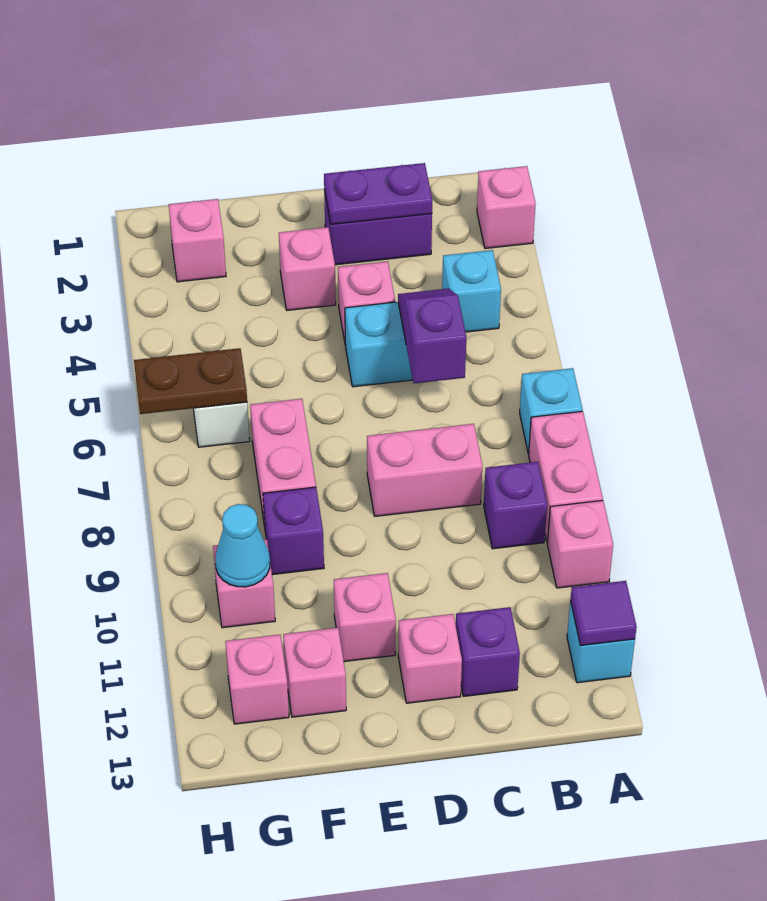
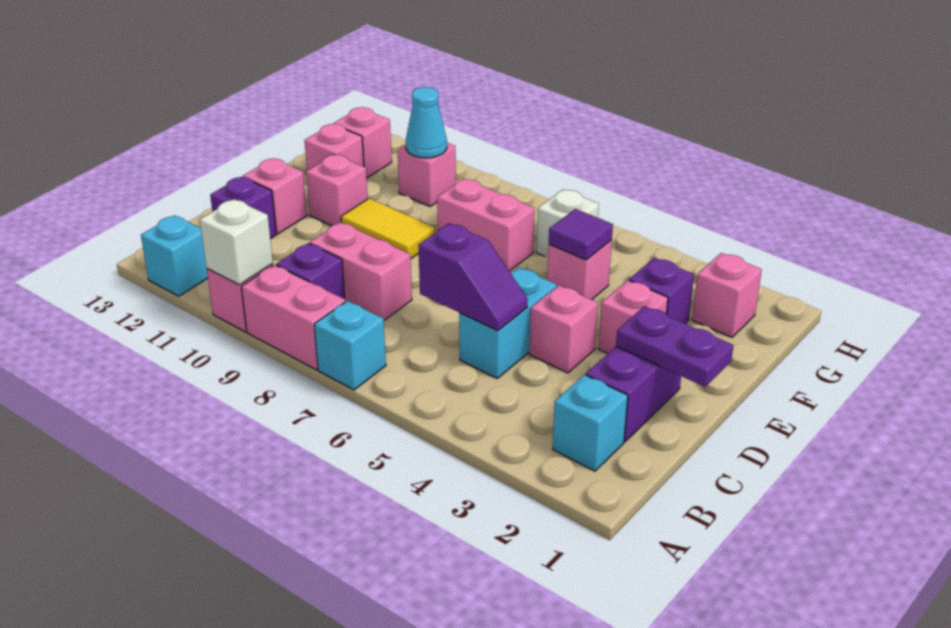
pink brick A2 level 1 -> pink brick F5 level 1
none -> white brick A10 level 2
purple tile A12 level 2 -> purple tile F5 level 2
cyan brick B4 level 1 -> cyan brick B2 level 1
purple plate C2:D2 level 2 -> purple plate D1:D2 level 2
pink brick C8:D8 level 1 -> pink brick C8:C9 level 1
none -> yellow tile E9:E10 level 1
purple brick F9 level 1 -> purple brick F3 level 1
brown plate G6:H6 level 2 -> none

